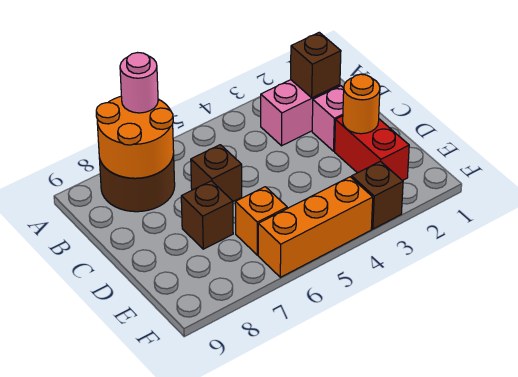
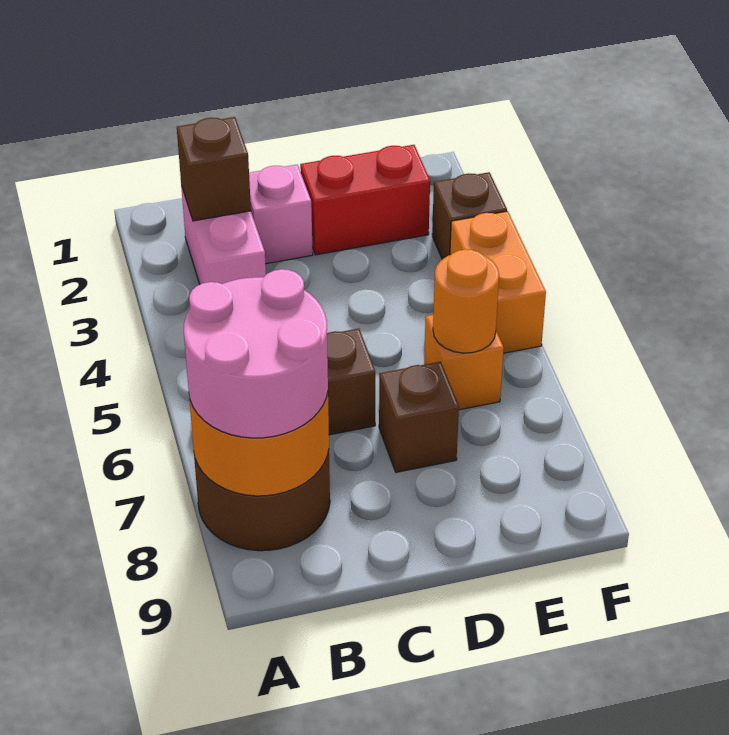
pink round brick A7 level 3 -> pink round brick A7:B8 level 3
orange round brick D2 level 2 -> orange round brick E6 level 2
orange brick F4:F6 level 1 -> orange brick F4:F5 level 1

